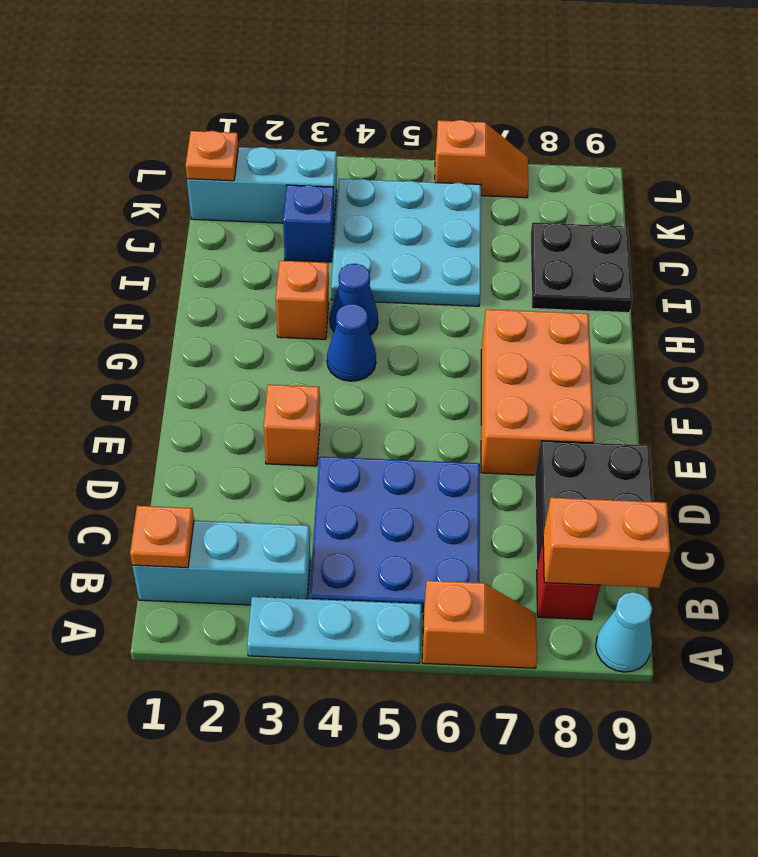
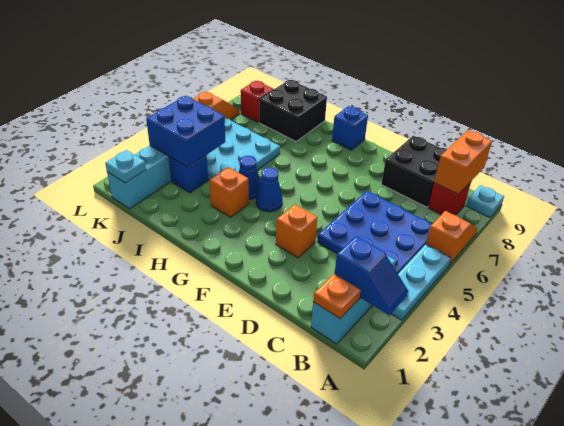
none -> blue slope A2:B2 level 2 top B
cyan cone A9 level 1 -> cyan plate A9 level 1
orange brick E7:G8 level 1 -> none
none -> blue brick G9 level 1
black plate I8:J9 level 1 -> black brick I8:J9 level 1
none -> blue brick J3:K4 level 2
orange plate K1 level 2 -> cyan plate K1 level 2
none -> red brick K8 level 1

